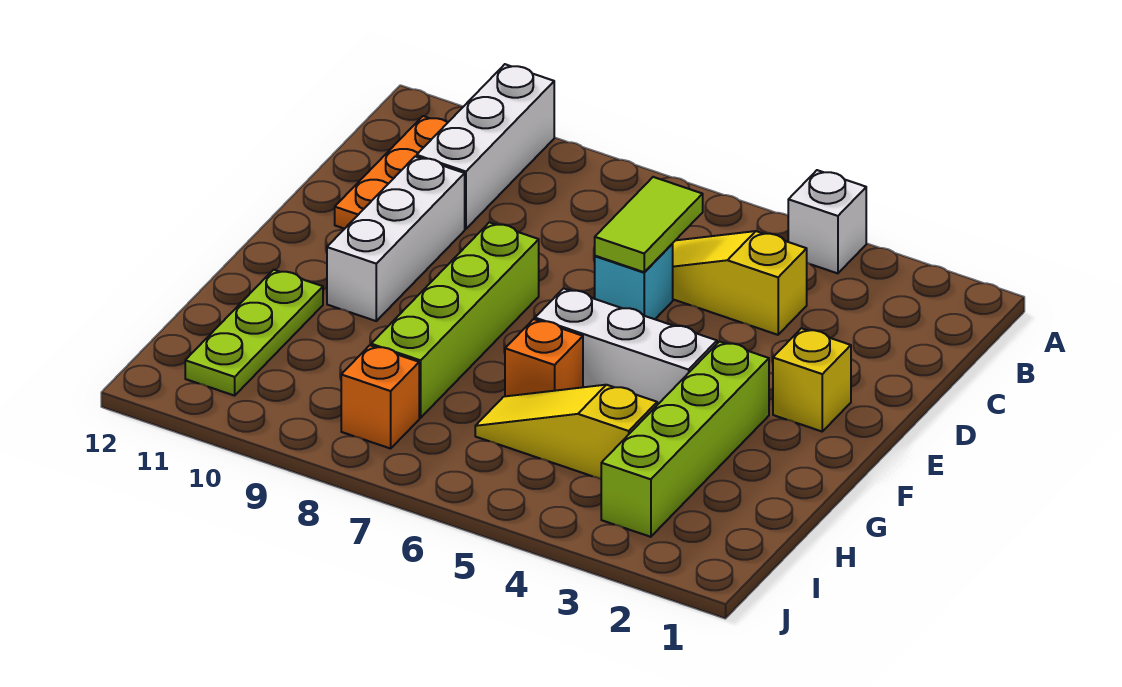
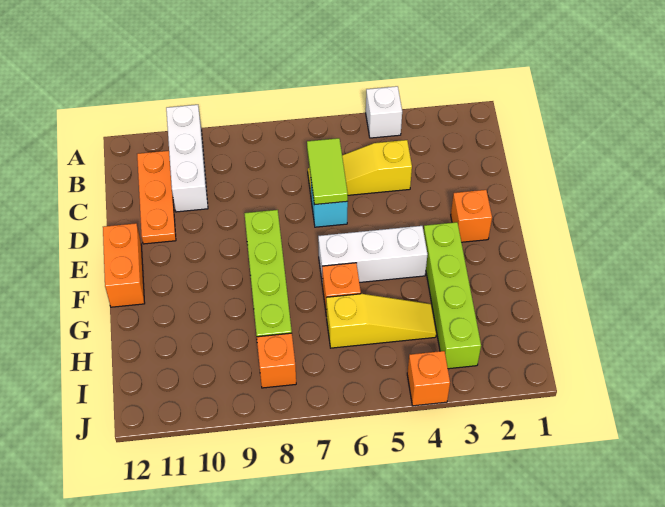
white brick D10:F10 level 1 -> none
yellow brick E2 level 1 -> orange brick E2 level 1
none -> orange brick E12:F12 level 1
lime plate G11:I11 level 1 -> none
yellow slope H4:H6 level 1 top 4 -> yellow slope H4:H6 level 1 top 6
none -> orange brick J4 level 1

